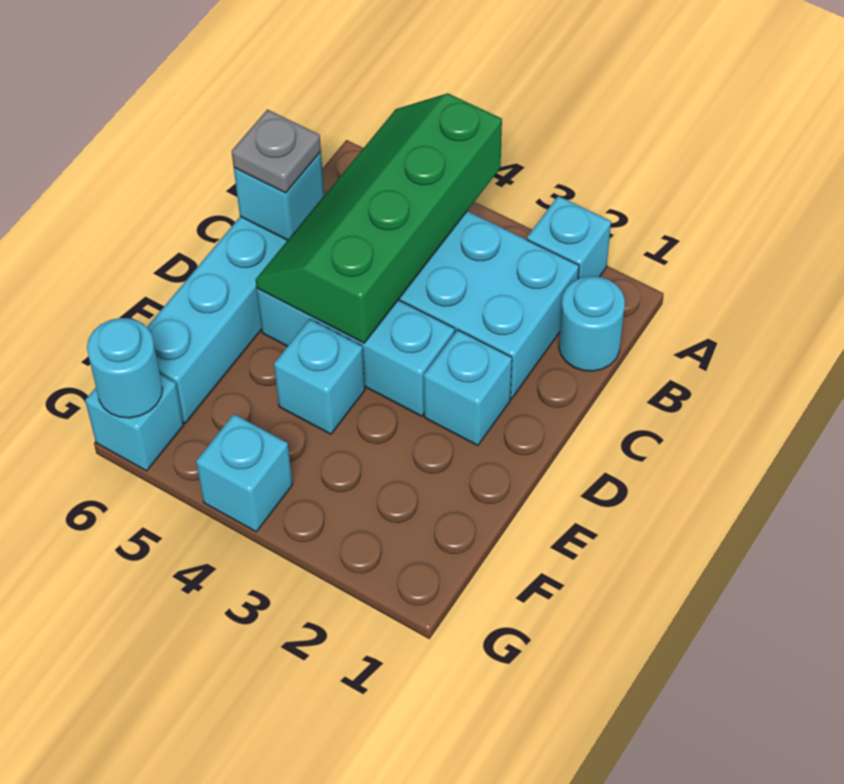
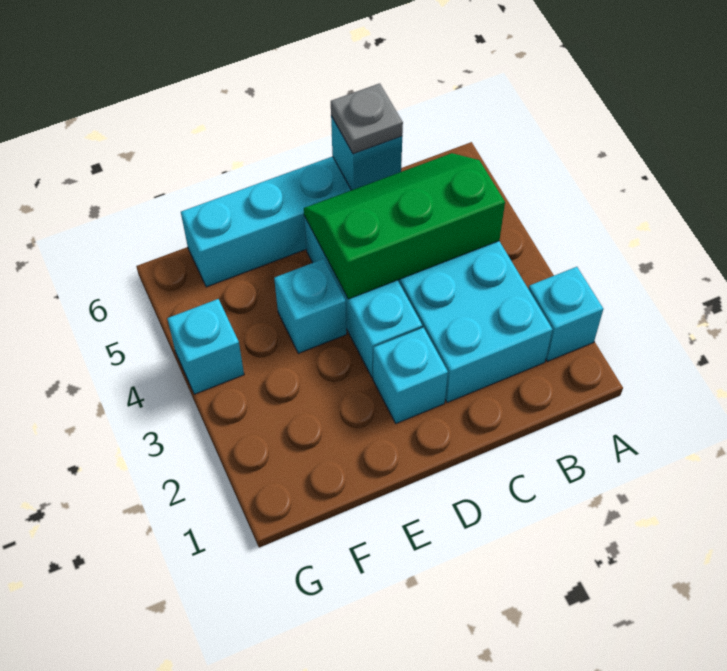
green slope A4:D5 level 2 top 4 -> green slope B4:D5 level 2 top 4
cyan round brick B1 level 1 -> none
cyan brick G6 level 1 -> none
cyan round brick G6 level 2 -> none

